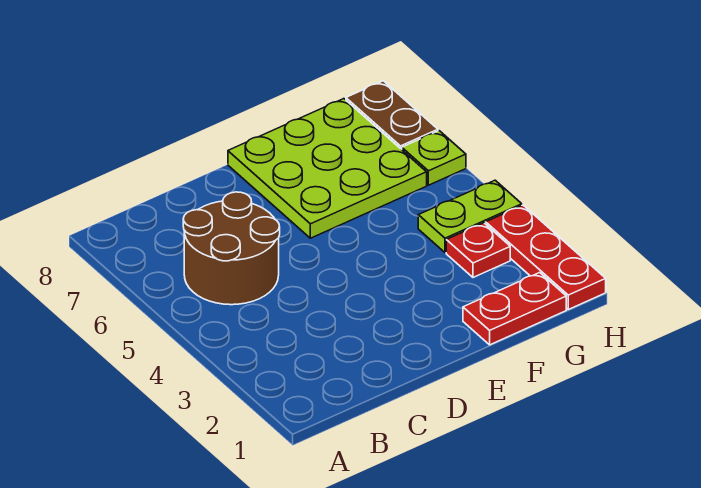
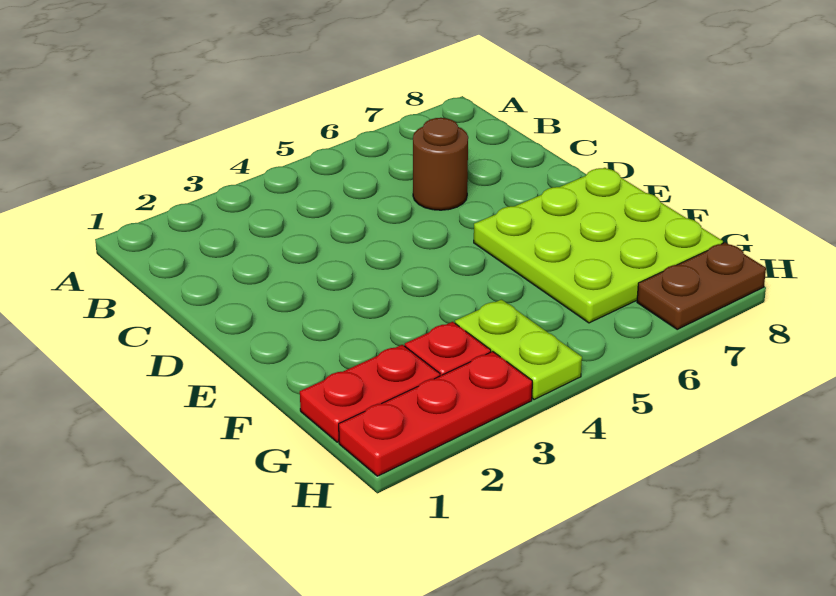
brown round brick B5:C6 level 1 -> brown round brick C6 level 1
red plate F1:G1 level 1 -> red plate G1:G2 level 1
lime plate H6 level 1 -> none

